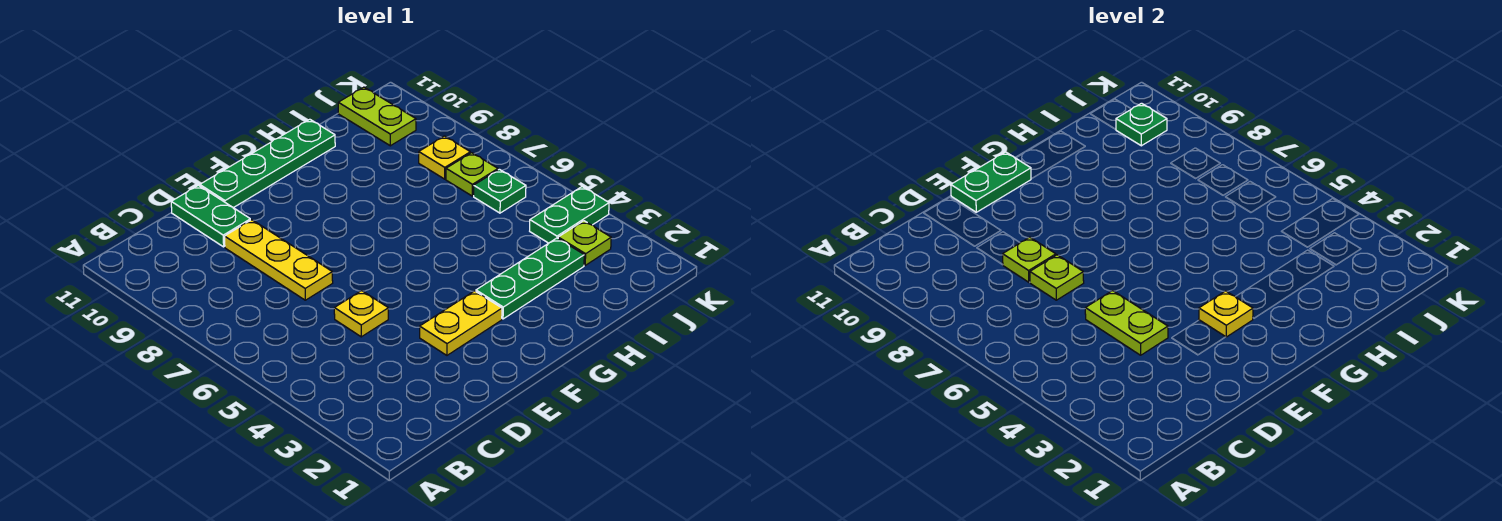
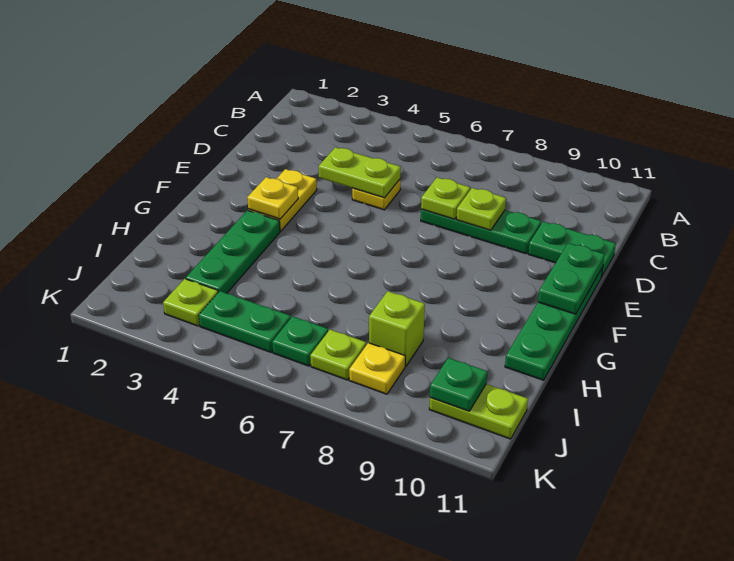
yellow plate D7:D9 level 1 -> green plate D7:D9 level 1
none -> lime brick I8 level 1
green plate J4:K4 level 1 -> green plate J4:J5 level 1

